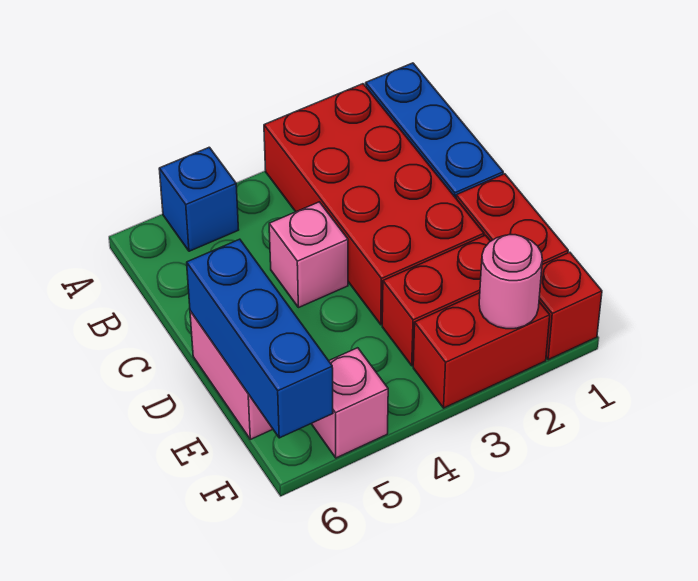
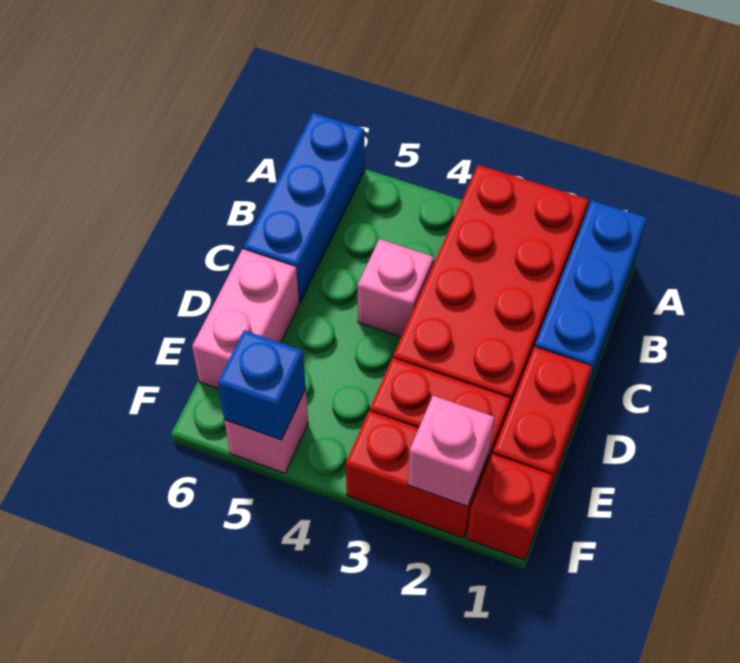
blue brick A5 level 1 -> blue brick F5 level 2
blue brick D6:F6 level 2 -> blue brick A6:C6 level 1
pink round brick F2 level 2 -> pink brick F2 level 2

